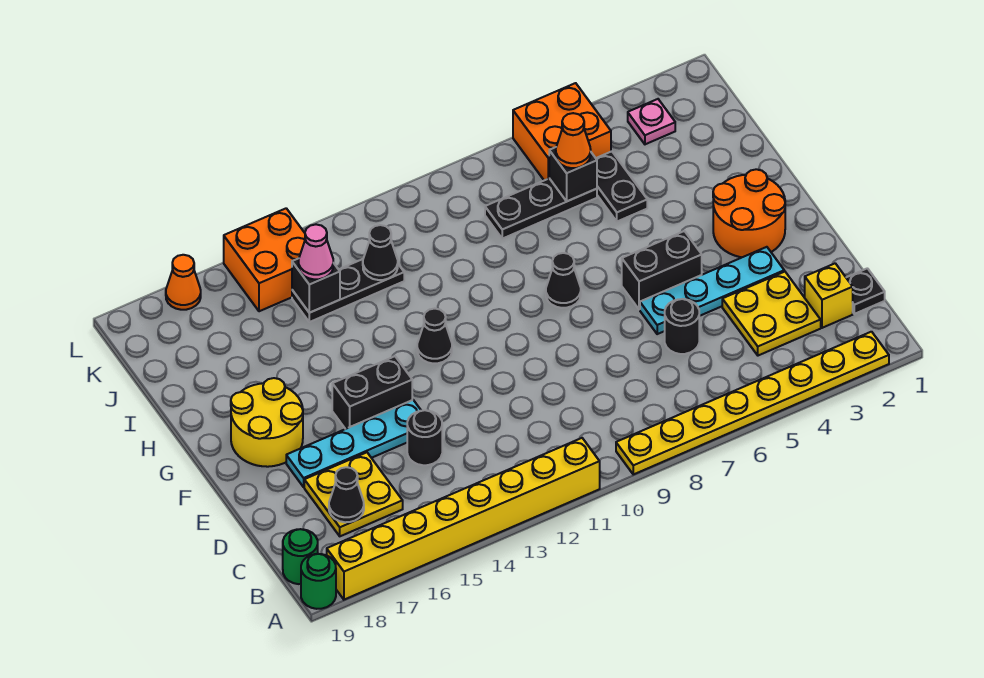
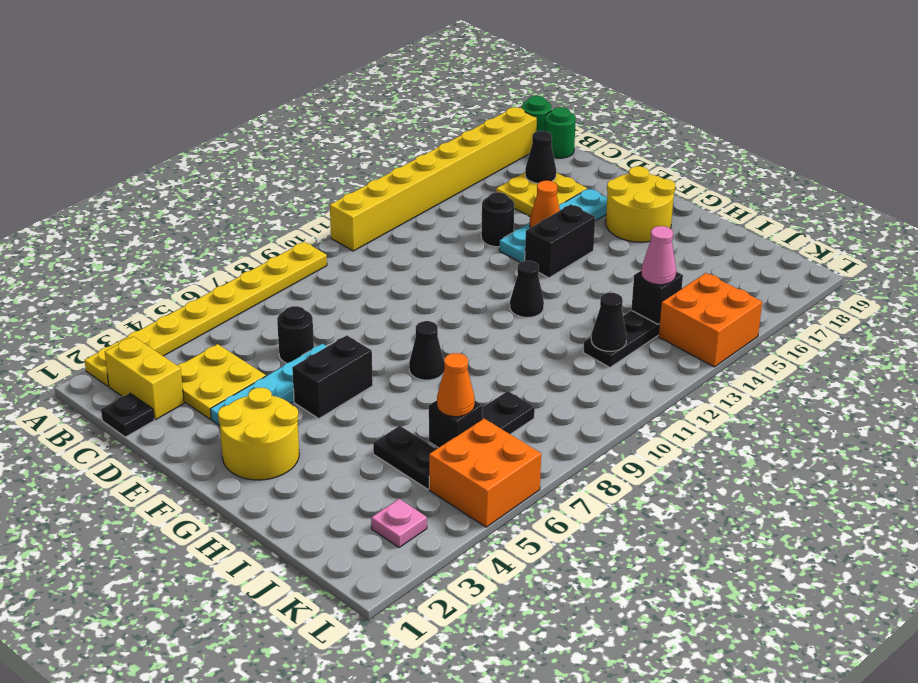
yellow brick C2 level 1 -> yellow brick B2:C2 level 1
orange round brick F2:G3 level 1 -> yellow round brick F2:G3 level 1
orange cone L17 level 1 -> orange cone E15 level 2

